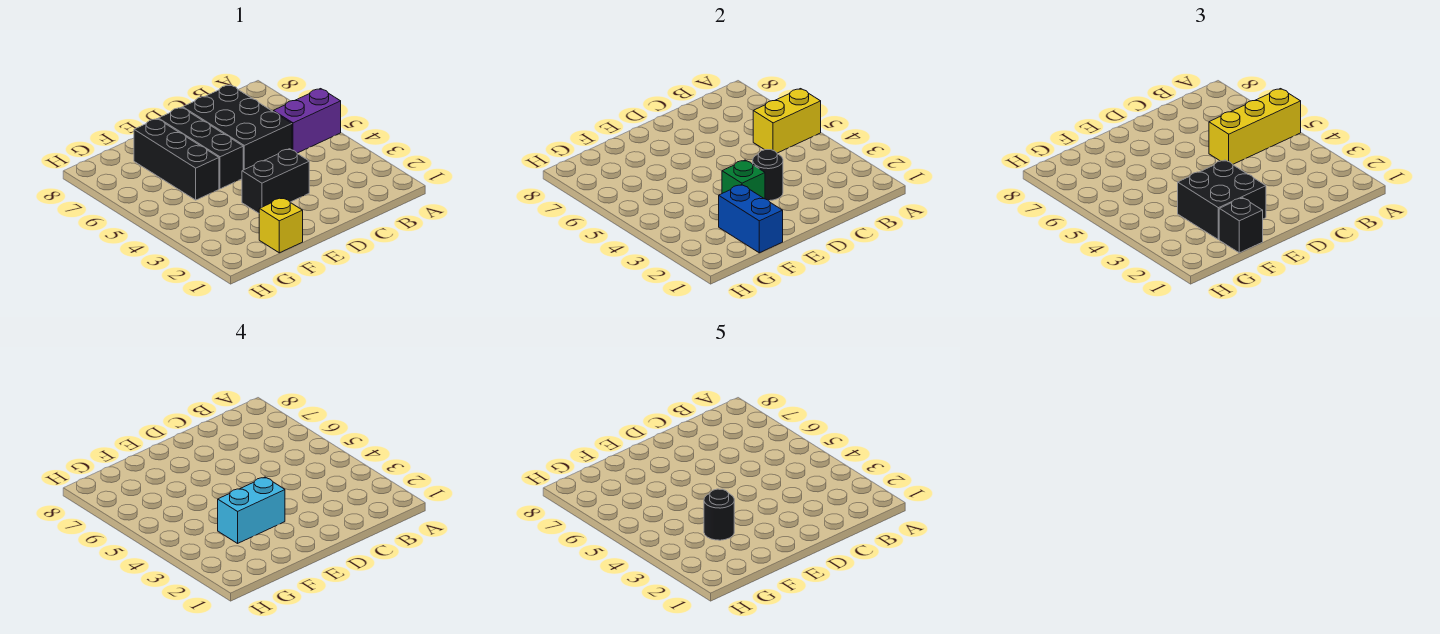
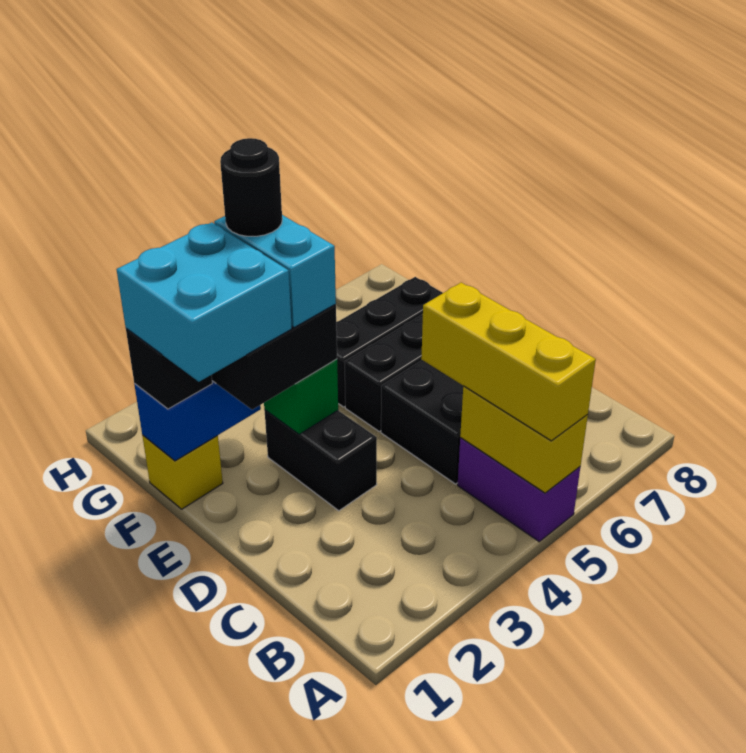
black round brick D3 level 2 -> none
none -> cyan brick E1:F2 level 4

